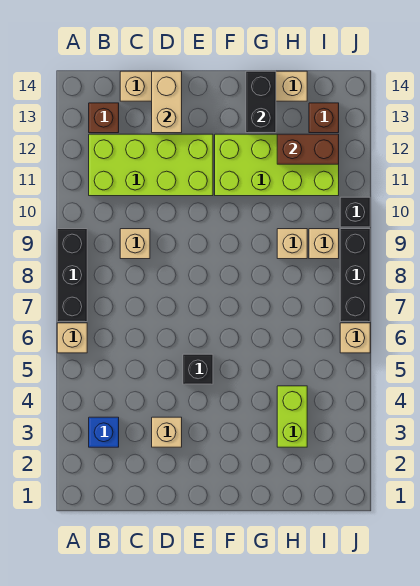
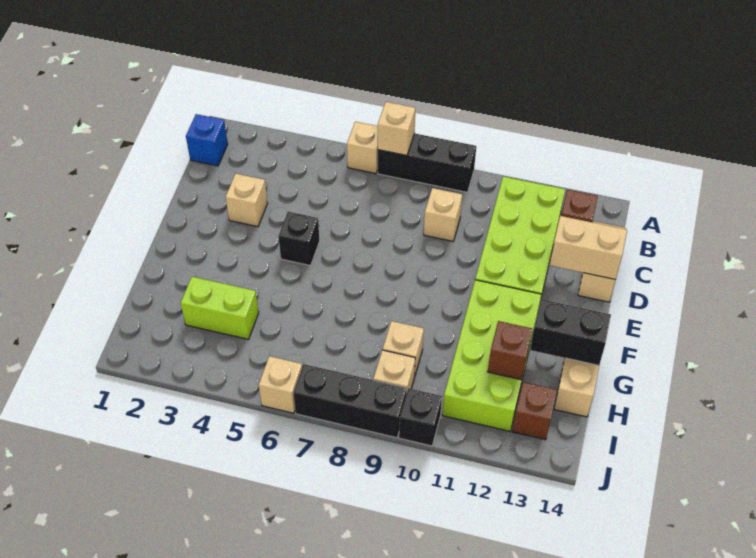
none -> tan brick A7 level 2
blue brick B3 level 1 -> blue brick B1 level 1
brown brick H12:I12 level 2 -> brown brick H12 level 2

